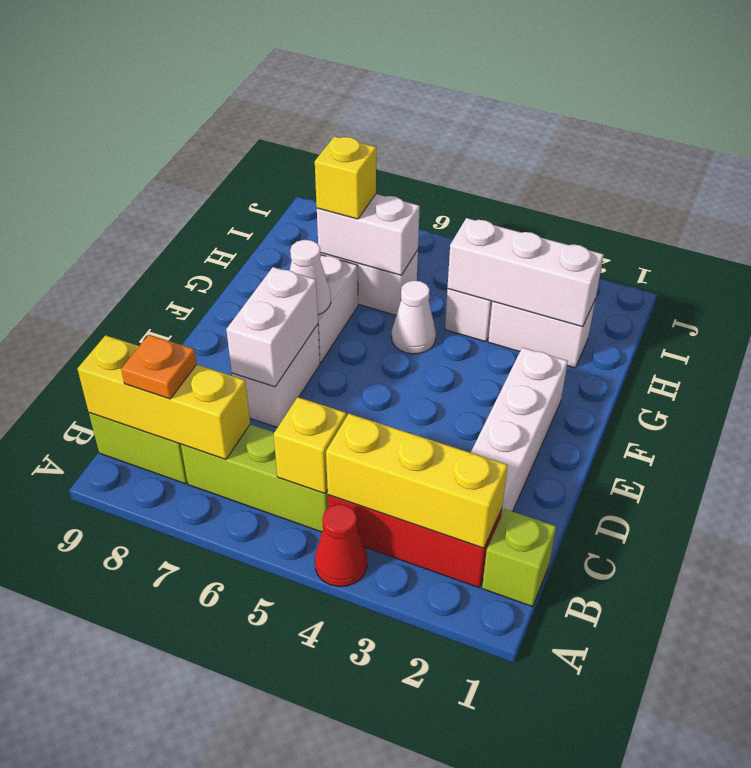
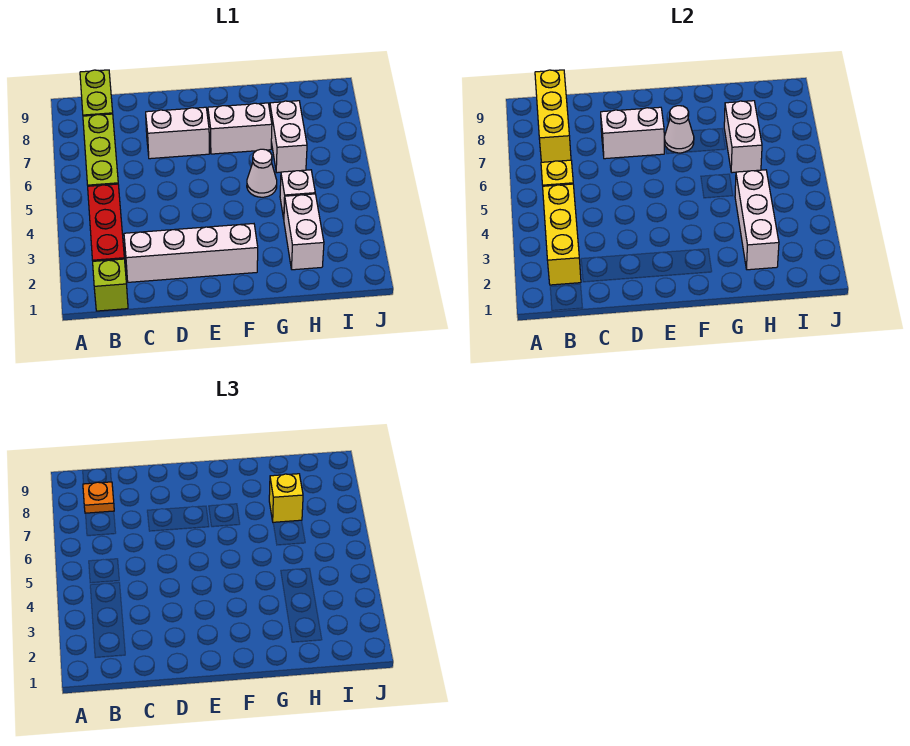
red cone A4 level 1 -> none

